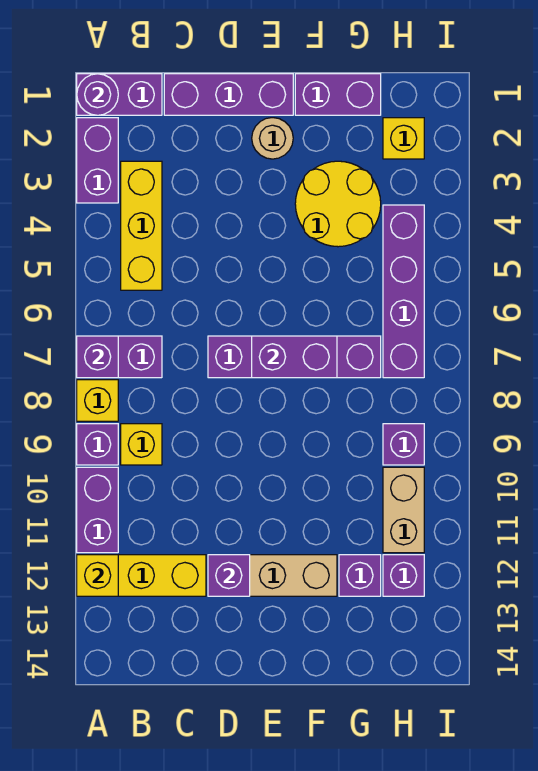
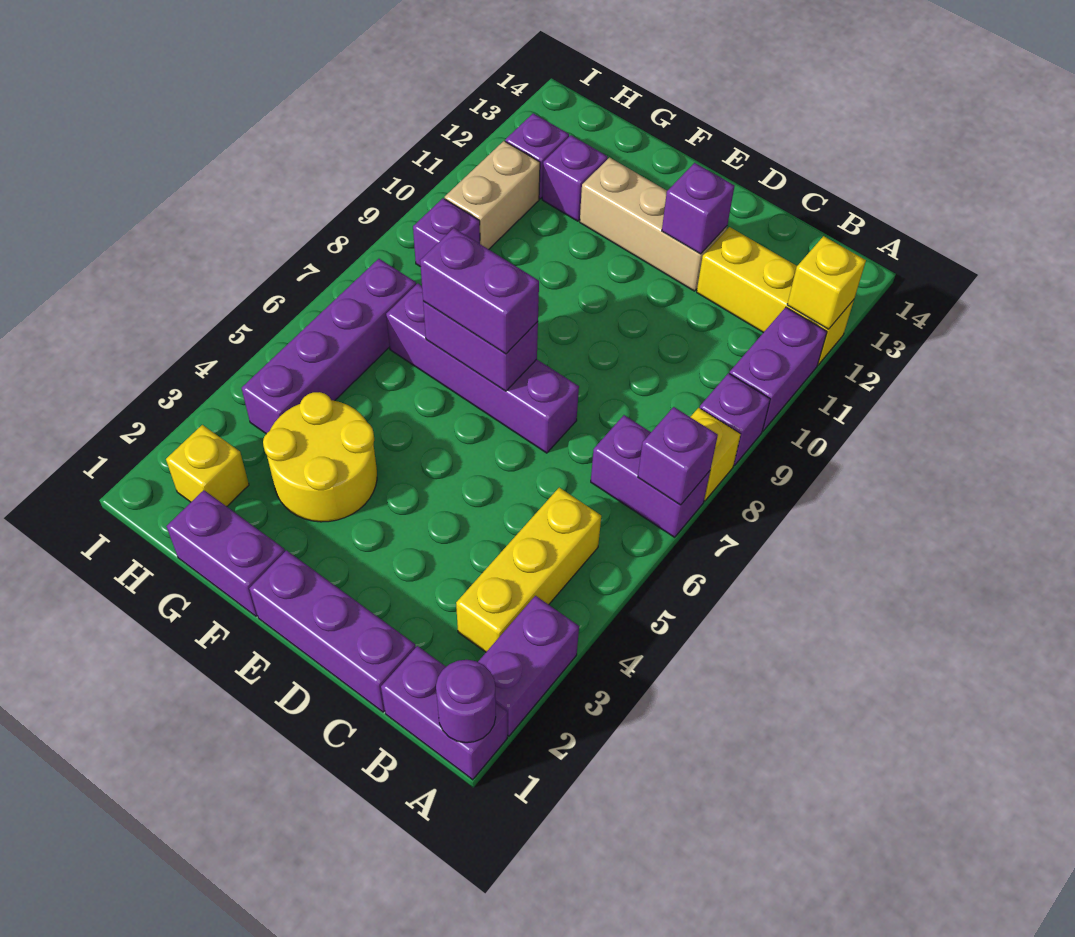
yellow brick B9 level 1 -> none
tan round brick E2 level 1 -> none
none -> purple brick E7:F7 level 3

